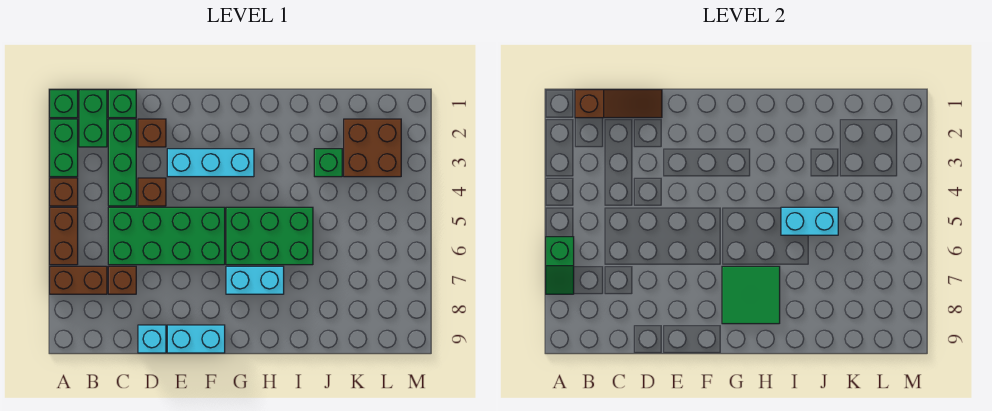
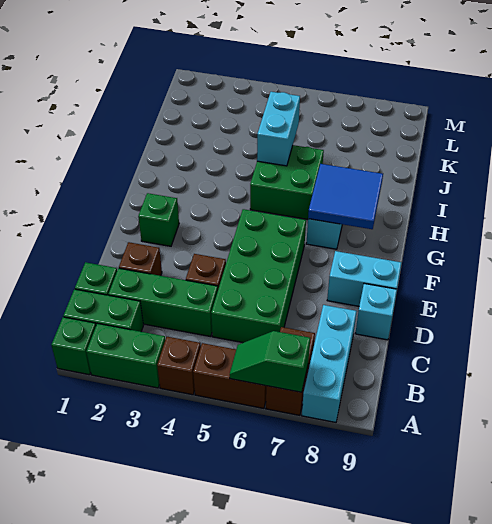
green slope A6:A7 level 2 top 6 -> green slope A6:A7 level 2 top 7
brown slope B1:D1 level 2 top B -> none
brown brick C7 level 1 -> none
cyan brick E3:G3 level 1 -> cyan brick A8:C8 level 1
cyan brick E9:F9 level 1 -> cyan brick E8:E9 level 1
green brick G5:I6 level 1 -> green brick H5:I6 level 1
green tile G7:H8 level 2 -> blue tile G7:H8 level 2
green brick J3 level 1 -> green brick F2 level 1
brown brick K2:L3 level 1 -> none

